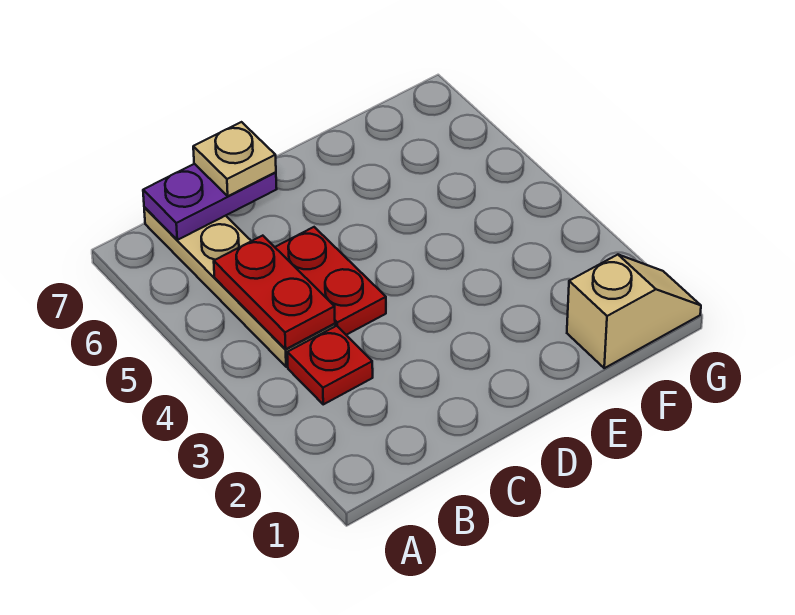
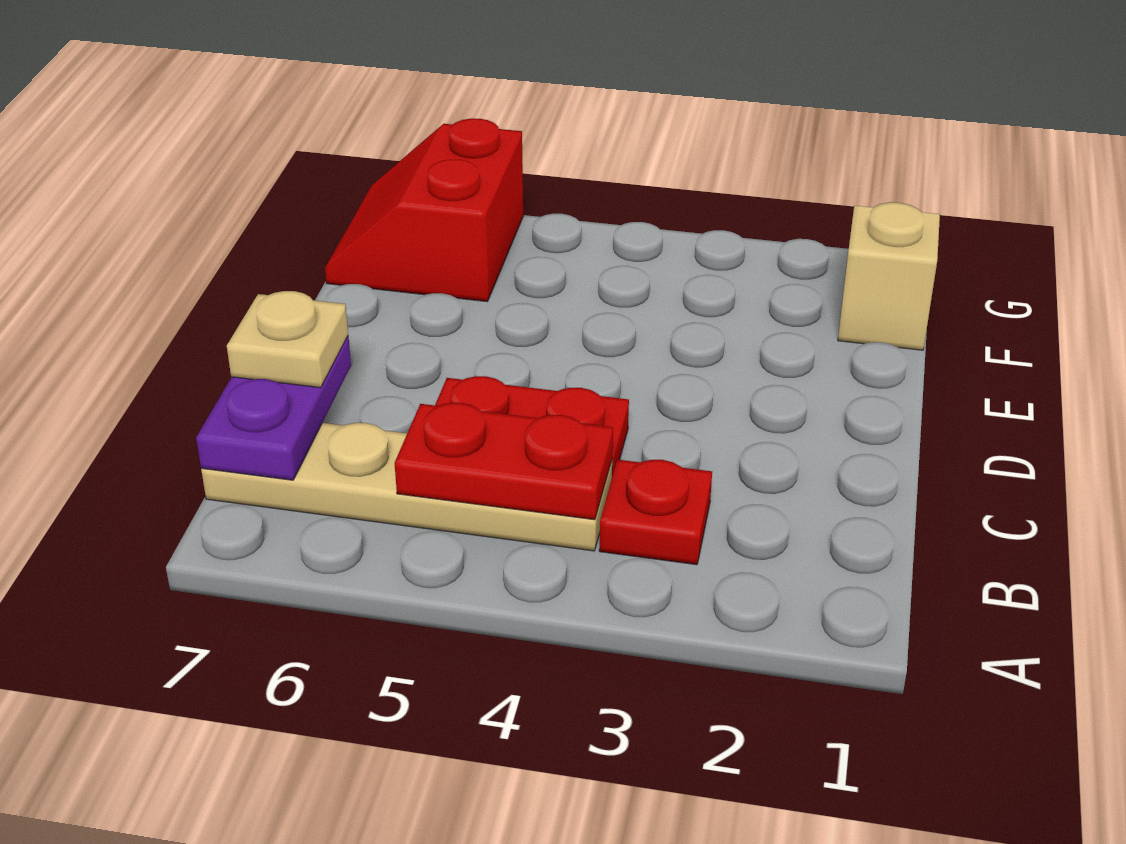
none -> red slope F6:G7 level 1 top 6

